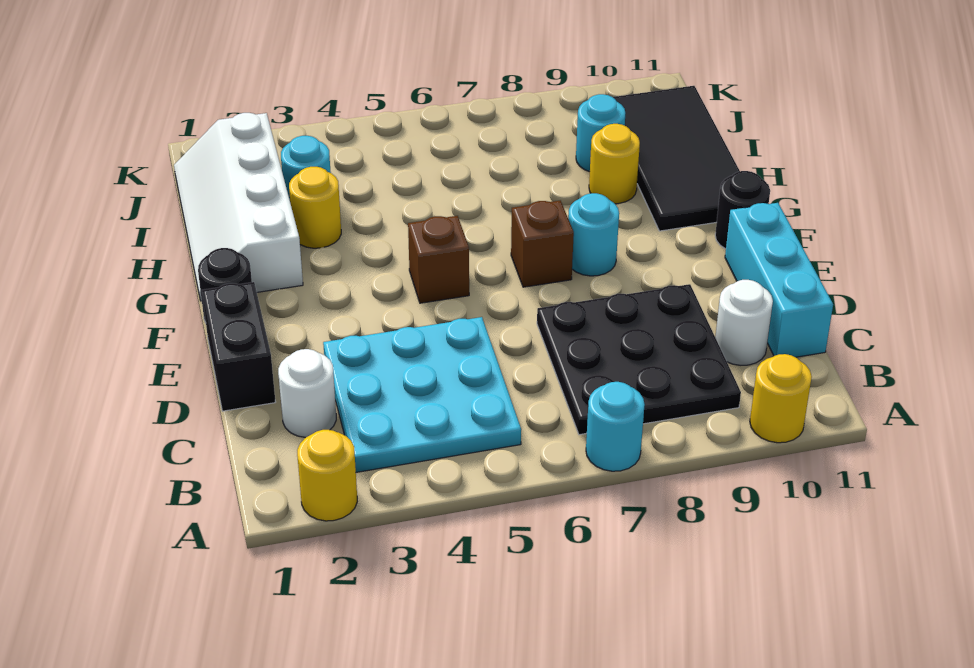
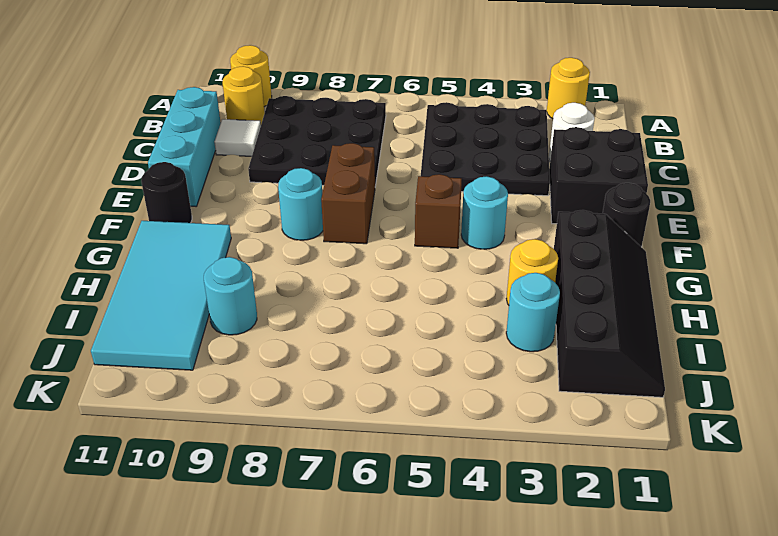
cyan round brick A7 level 1 -> cyan round brick F4 level 1
cyan plate B3:D5 level 1 -> black plate B3:D5 level 1
white round brick C10 level 1 -> white tile C10 level 1
black brick D1:E1 level 1 -> black brick D1:E2 level 1
brown brick F7 level 1 -> brown brick E7:F7 level 1
white slope G1:J2 level 1 top 2 -> black slope G1:J2 level 1 top 2
black tile G10:J11 level 1 -> cyan tile G10:J11 level 1
yellow round brick H9 level 1 -> yellow round brick B10 level 1

